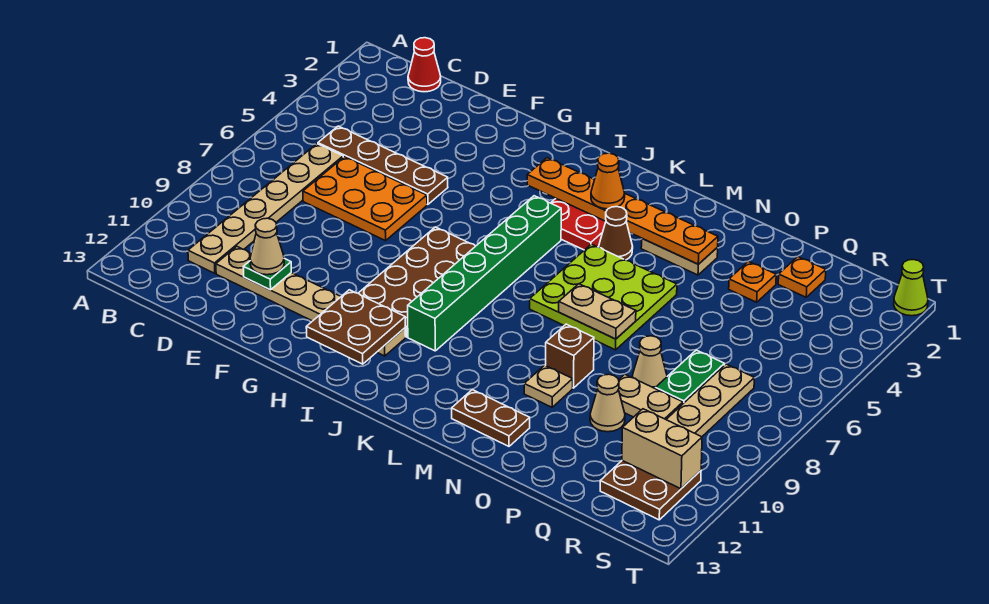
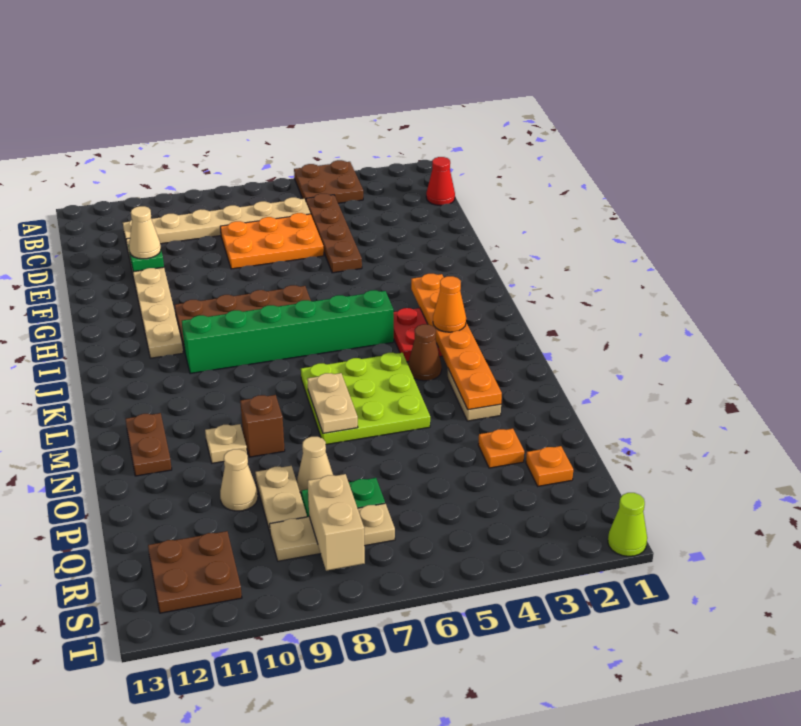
orange plate D6:F7 level 1 -> orange plate D6:E8 level 1
brown plate H11:I12 level 2 -> brown plate A4:B5 level 1
tan brick R11:S11 level 2 -> tan brick R8:S8 level 2

